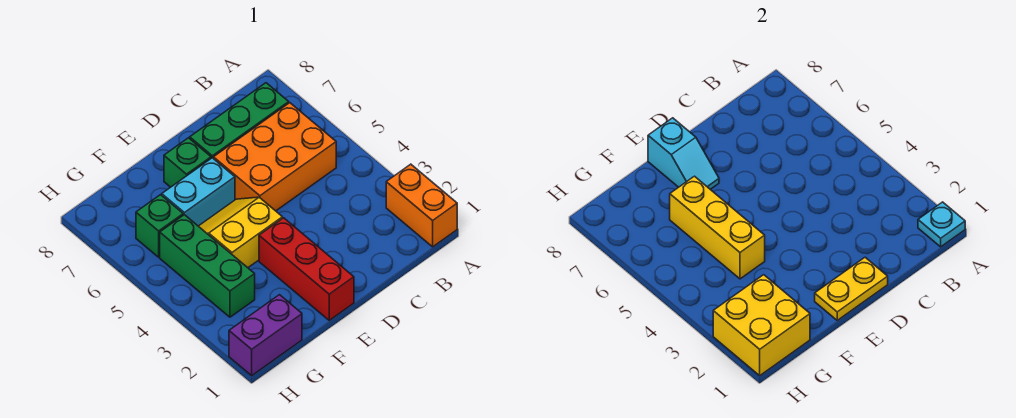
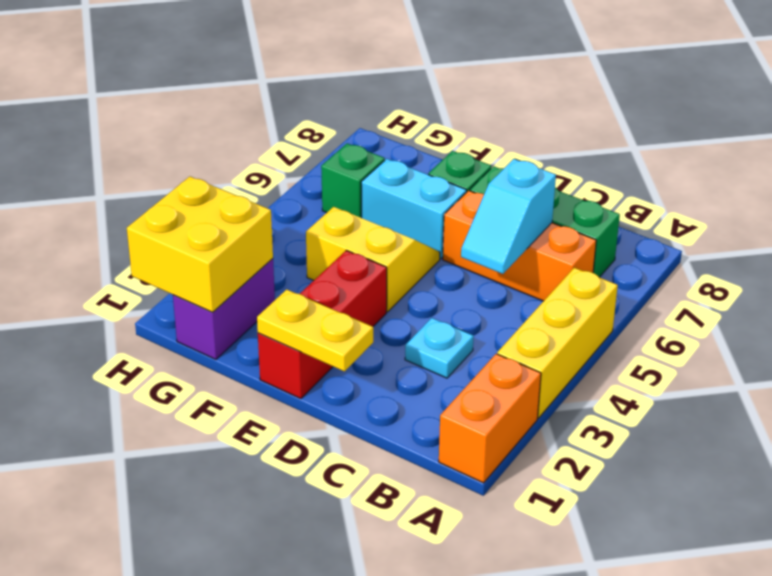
cyan plate A1 level 2 -> cyan plate C3 level 1
orange brick B5:D6 level 1 -> orange brick B6:D6 level 1
cyan slope E7:E8 level 2 top 8 -> cyan slope C5:C6 level 2 top 6
yellow brick F4:F6 level 2 -> yellow brick A3:A5 level 1
purple brick G1:H1 level 1 -> purple brick G1:G2 level 1
green brick G3:G5 level 1 -> none

